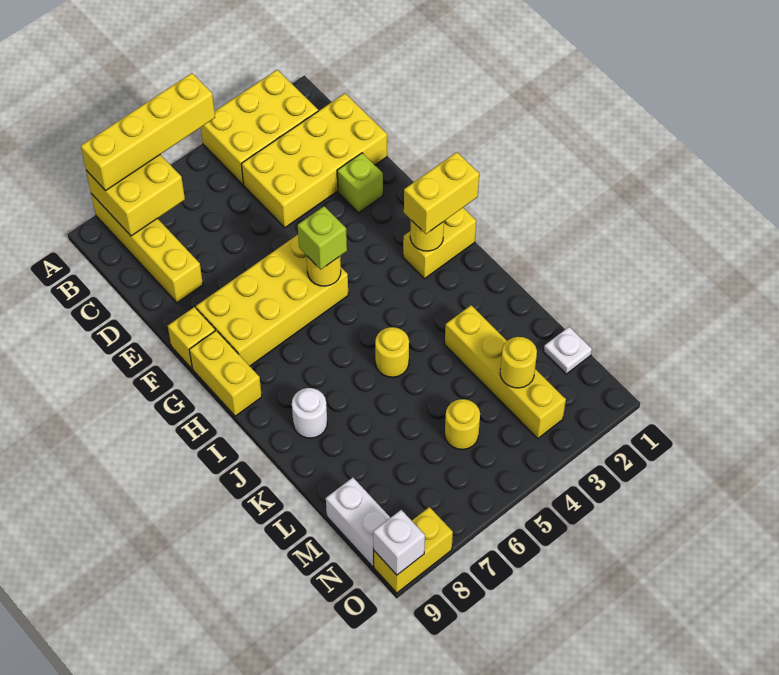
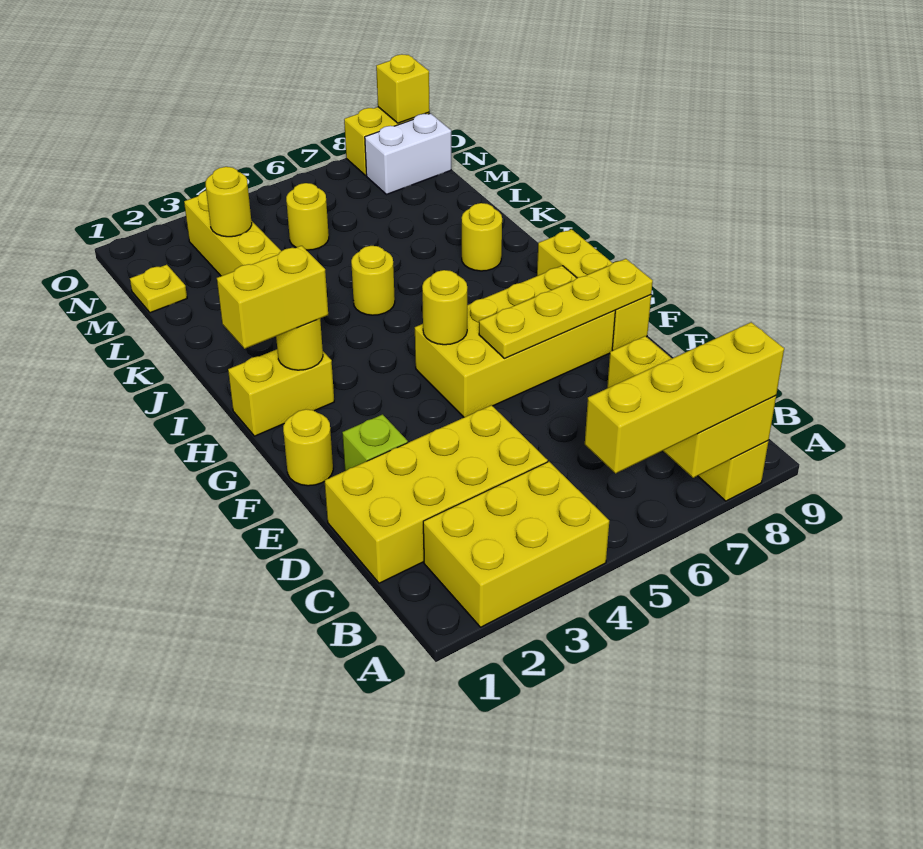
none -> yellow round brick F1 level 1
none -> yellow plate F6:F9 level 2
lime brick G5 level 3 -> none
white round brick J8 level 1 -> yellow round brick J8 level 1
white plate M1 level 1 -> yellow plate M1 level 1
white brick M9:N9 level 1 -> white brick N8:N9 level 1
white brick O9 level 2 -> yellow brick O9 level 2

